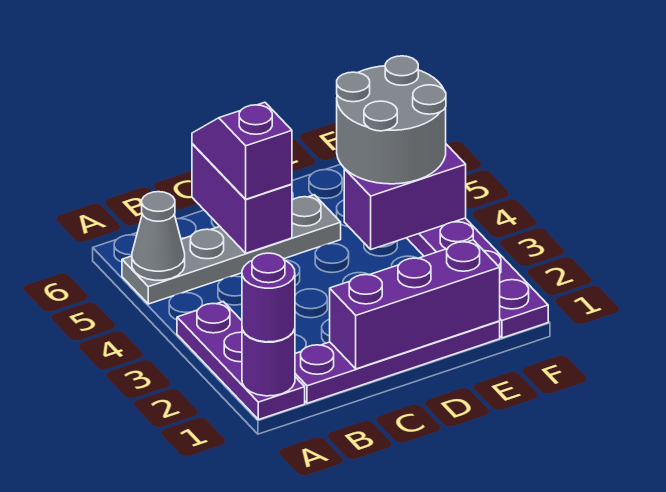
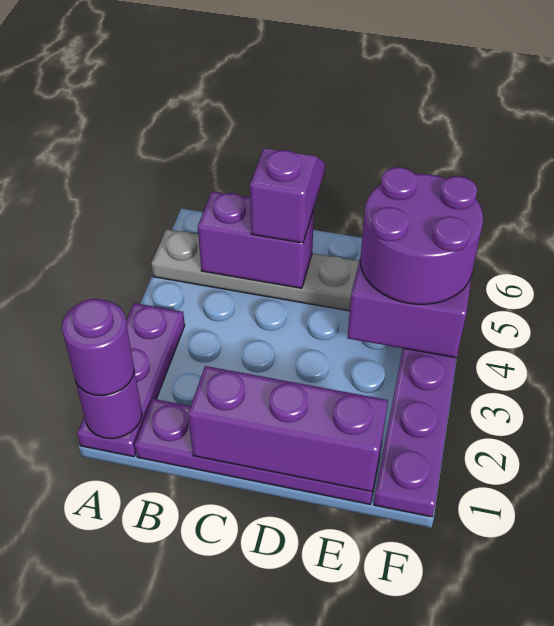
grey cone A5 level 2 -> none
purple brick C5:C6 level 2 -> purple brick B5:C5 level 2
grey round brick E4:F5 level 3 -> purple round brick E4:F5 level 3

